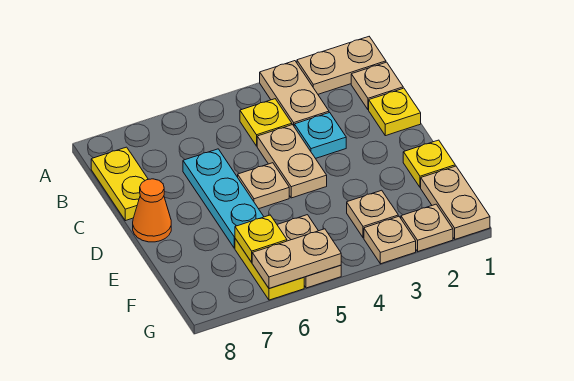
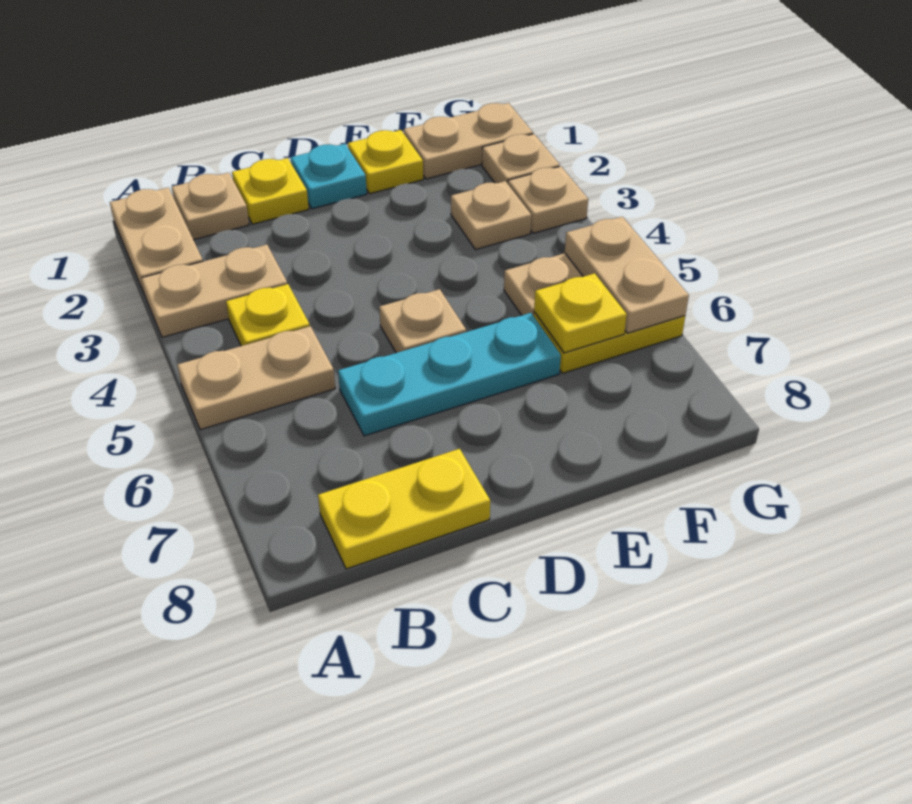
cyan plate C3 level 1 -> cyan plate D1 level 1
tan plate C4:D4 level 1 -> tan plate A5:B5 level 1
orange cone D8 level 1 -> none

